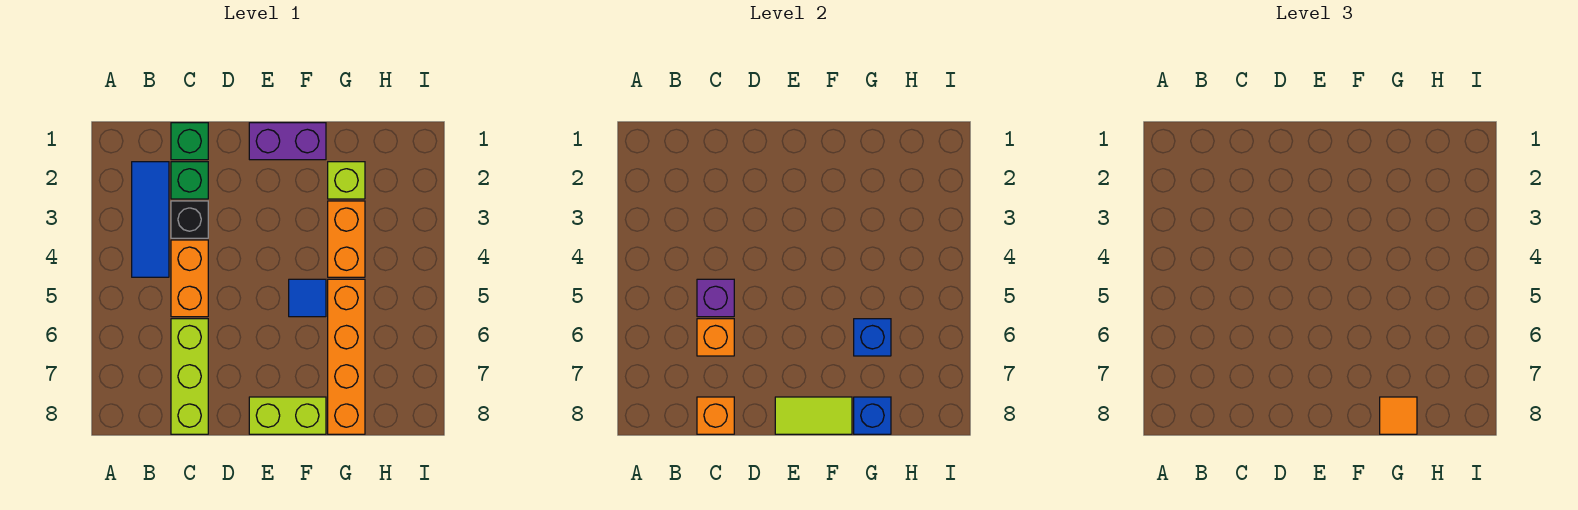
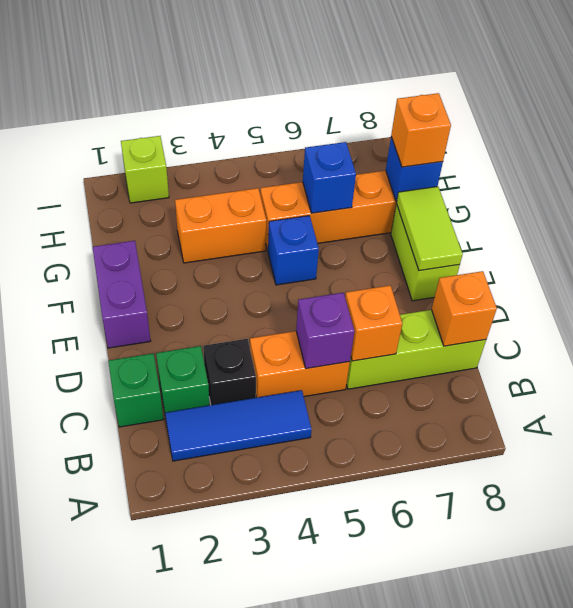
blue tile F5 level 1 -> blue brick F5 level 1
lime brick G2 level 1 -> lime brick I2 level 1
orange tile G8 level 3 -> orange brick G8 level 3

